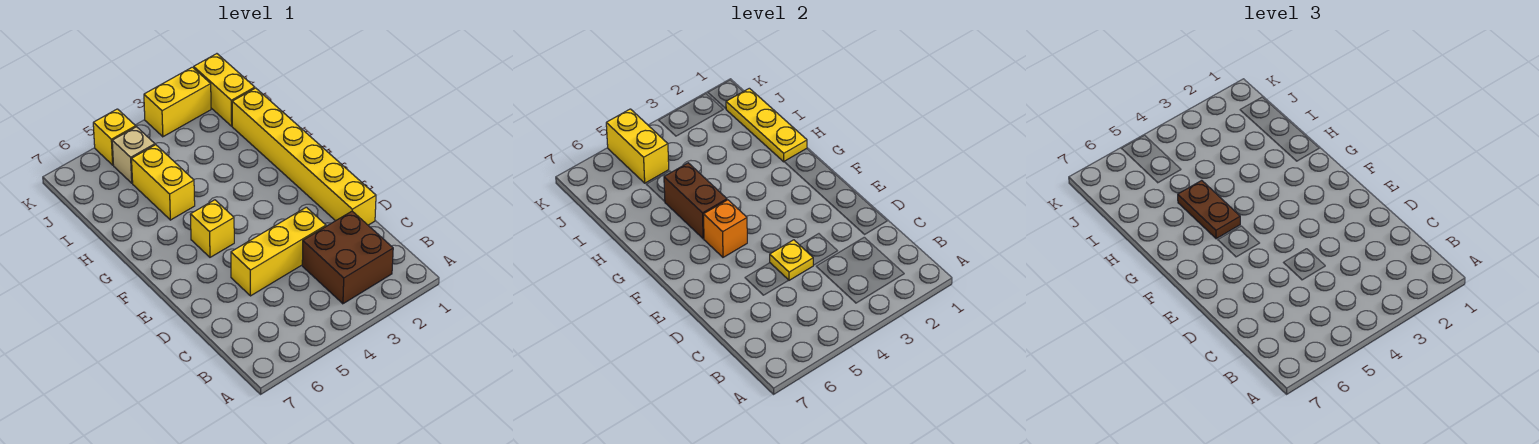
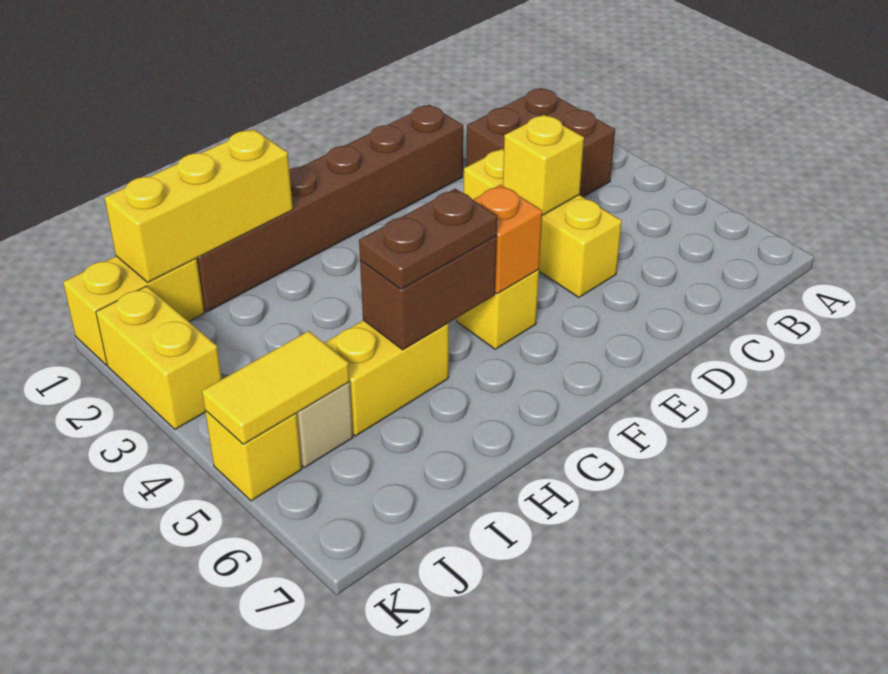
yellow brick D1:I1 level 1 -> brown brick D1:I1 level 1
yellow plate D4 level 2 -> yellow brick D4 level 2
yellow plate H1:J1 level 2 -> yellow brick H1:J1 level 2
yellow brick J5:K5 level 2 -> yellow tile J5:K5 level 2

